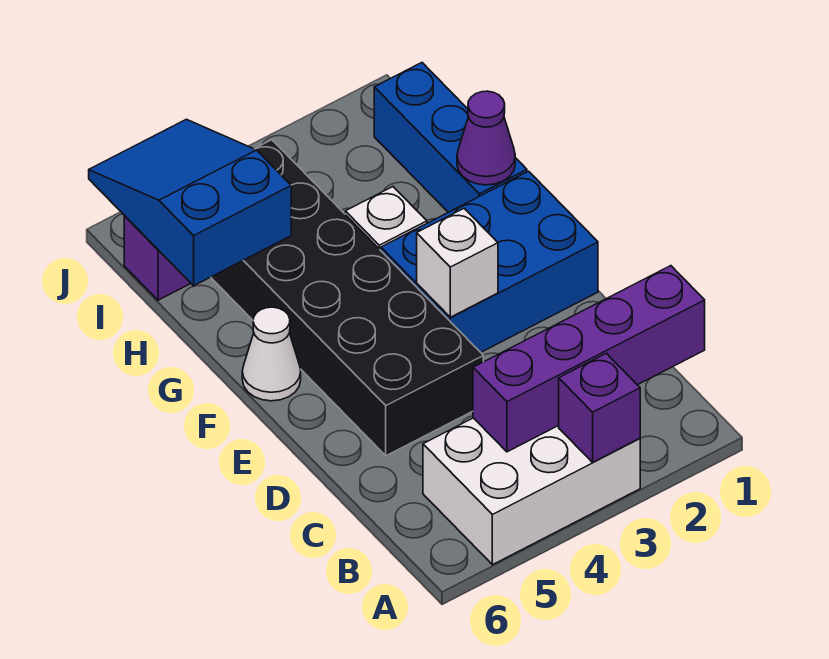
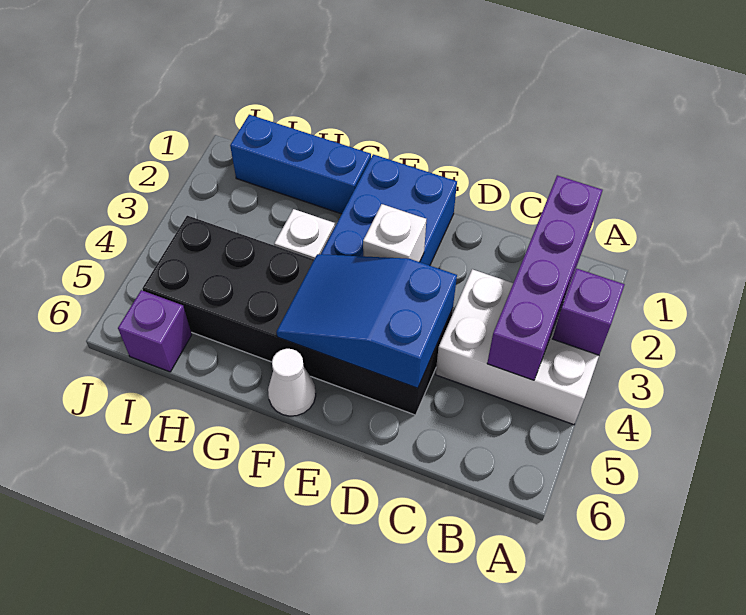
white brick A3:B5 level 1 -> white brick A3:C4 level 1
purple cone G1 level 2 -> none
blue slope H5:J6 level 2 top H -> blue slope D4:F5 level 2 top D

